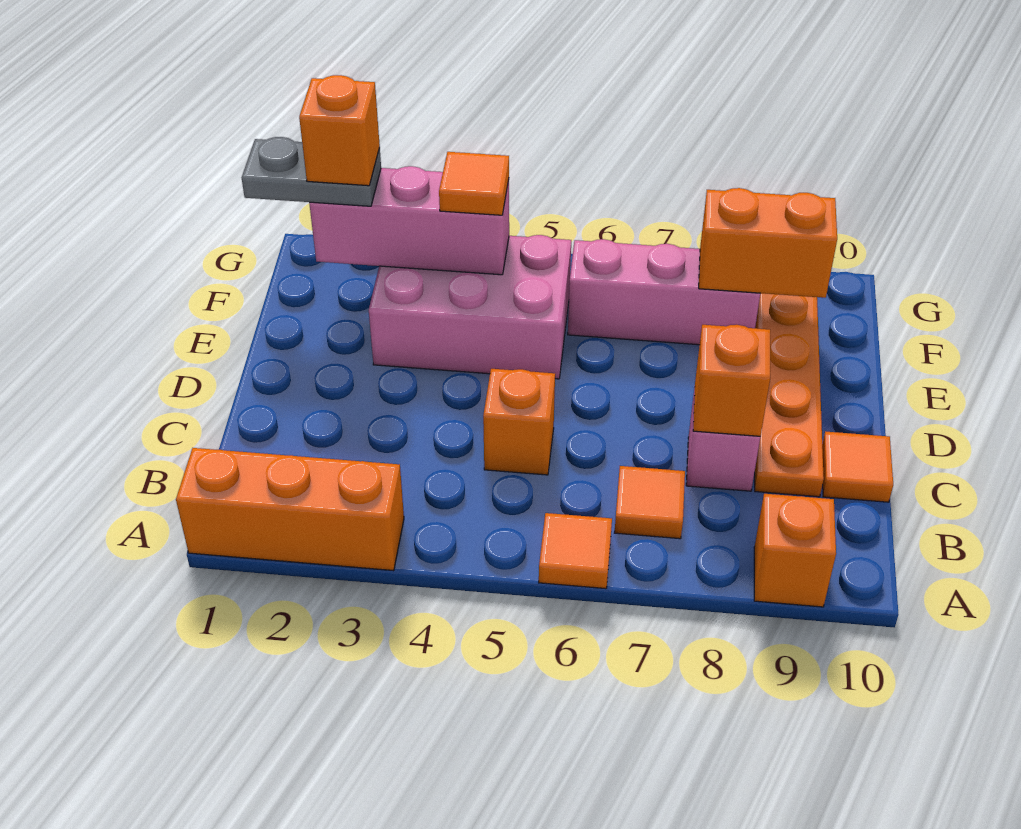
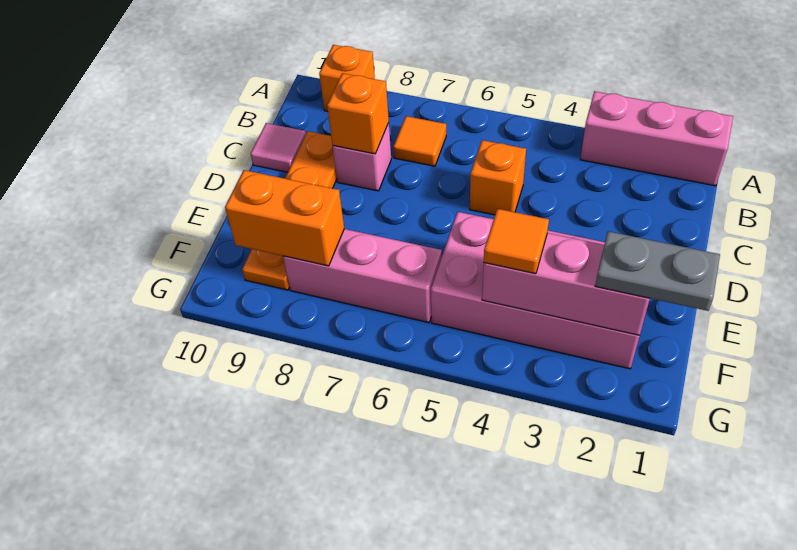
orange brick A1:A3 level 1 -> pink brick A1:A3 level 1
orange tile A6 level 1 -> none
orange tile C10 level 1 -> pink tile C10 level 1
pink brick E3:F5 level 1 -> pink brick E2:F5 level 1
orange brick F2 level 4 -> none

